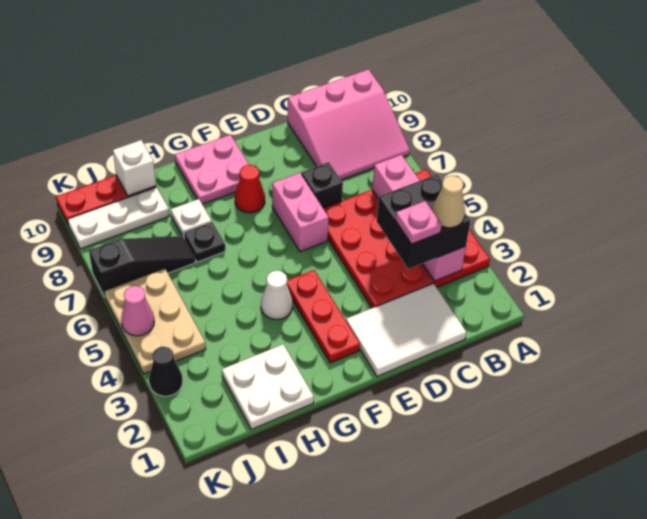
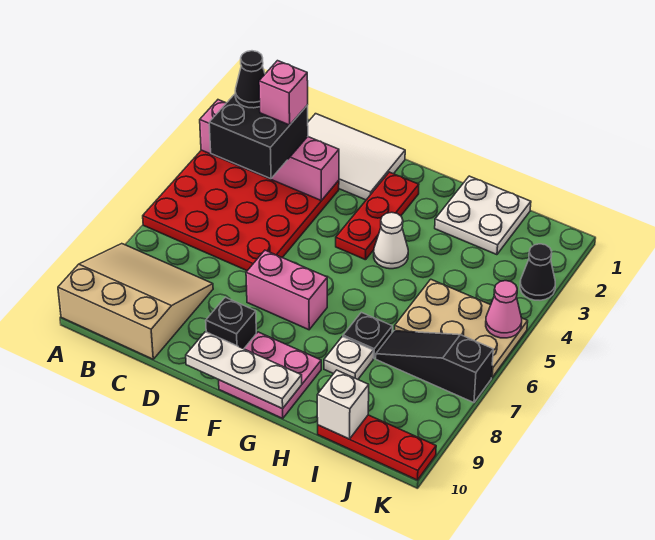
pink slope A8:C10 level 1 top 10 -> tan slope A8:C10 level 1 top 10
pink brick B3:B6 level 2 -> pink brick A3:D3 level 2
tan cone B3 level 4 -> black cone B3 level 4
pink plate C3 level 4 -> pink brick C3 level 4
black brick D7 level 1 -> black brick E9 level 1
pink brick E6:E7 level 1 -> pink brick E7:F7 level 1
red cone F8 level 1 -> none
white plate I9:K9 level 1 -> white plate E10:G10 level 2
tan plate J4:K6 level 1 -> tan plate I5:K6 level 1

